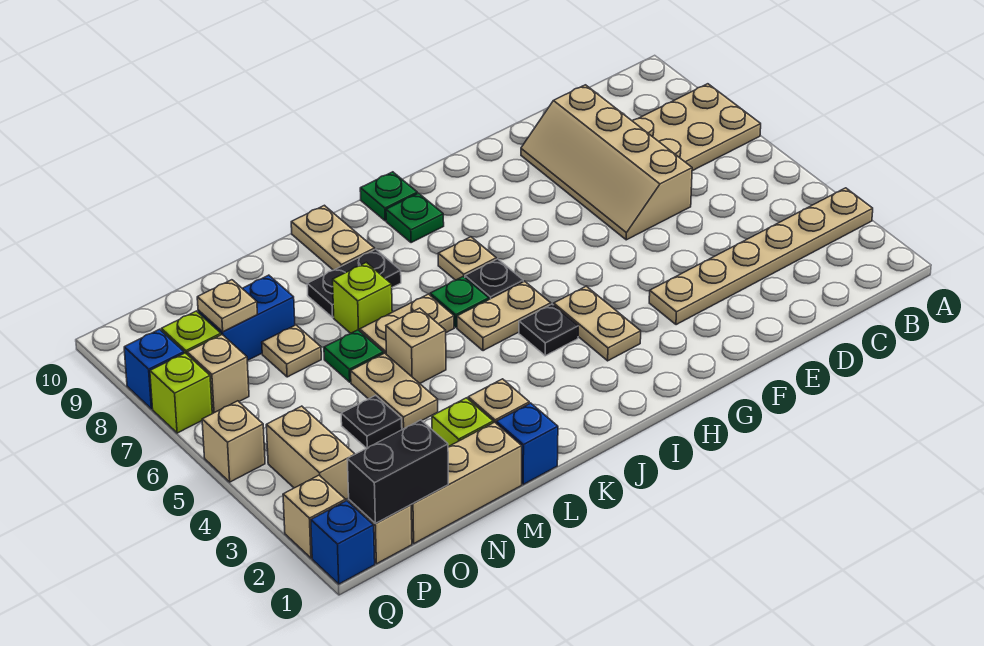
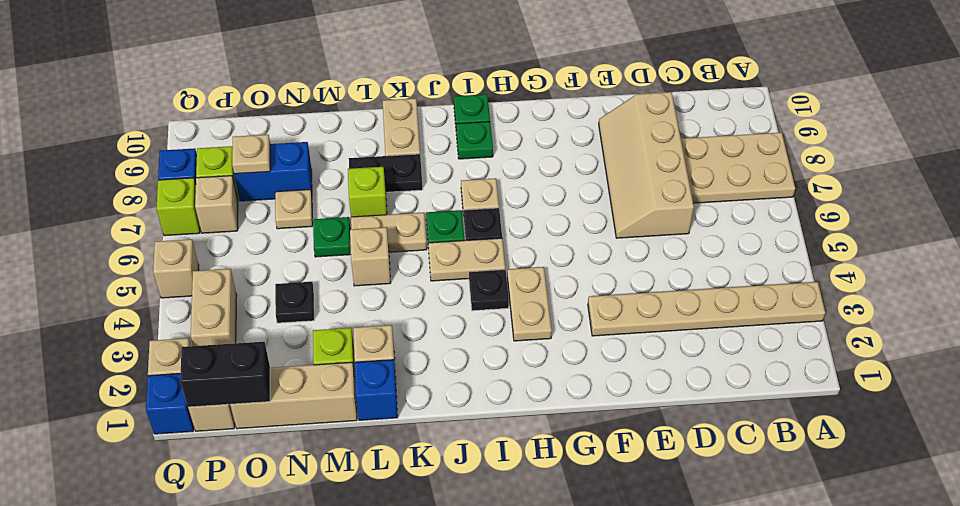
tan plate M4:M5 level 1 -> none

